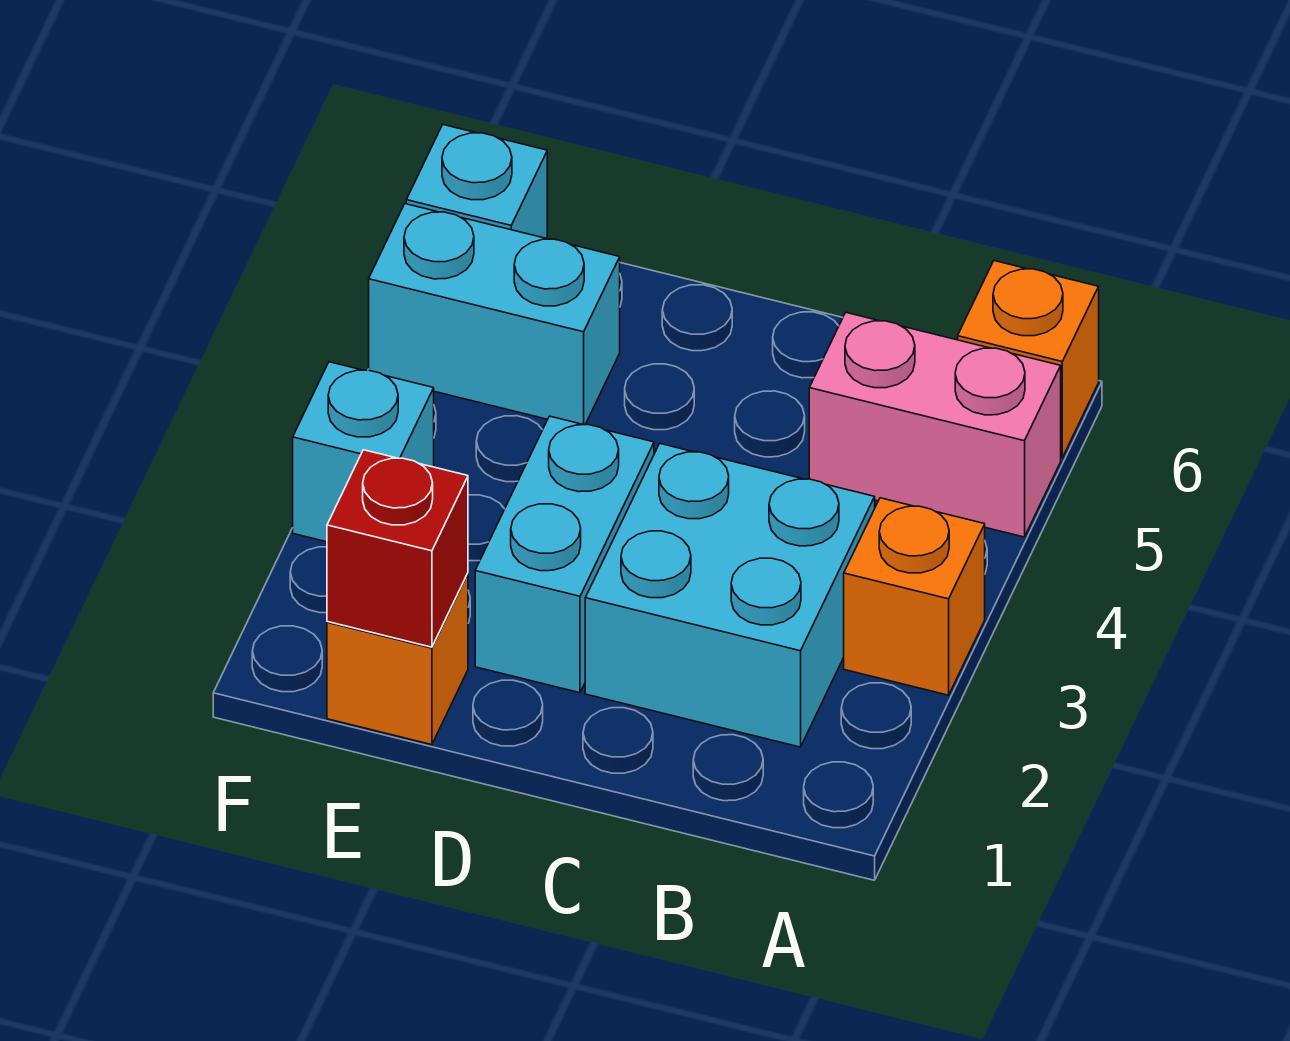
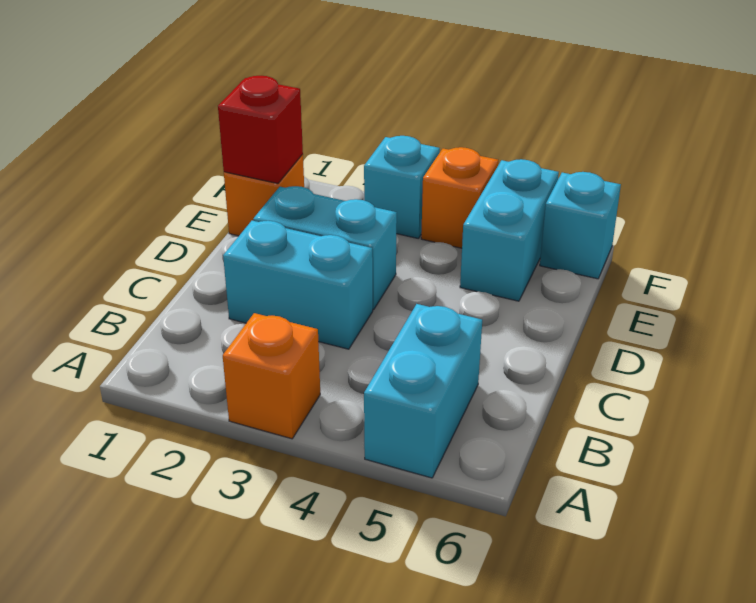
pink brick A5:B5 level 1 -> cyan brick A5:B5 level 1
orange brick A6 level 1 -> orange brick F4 level 1
cyan brick B2:C3 level 1 -> cyan brick C2:C3 level 1

